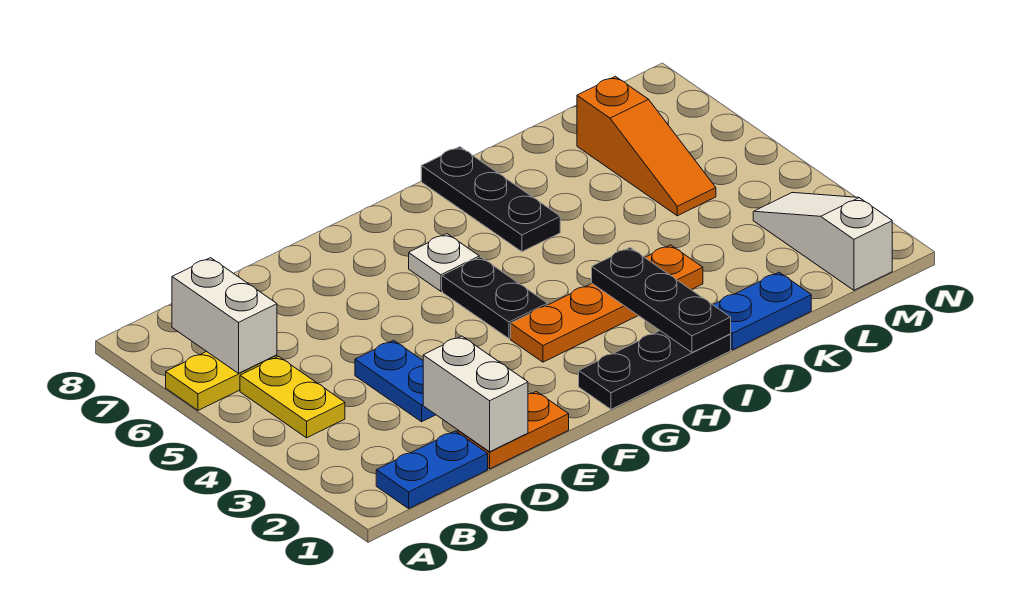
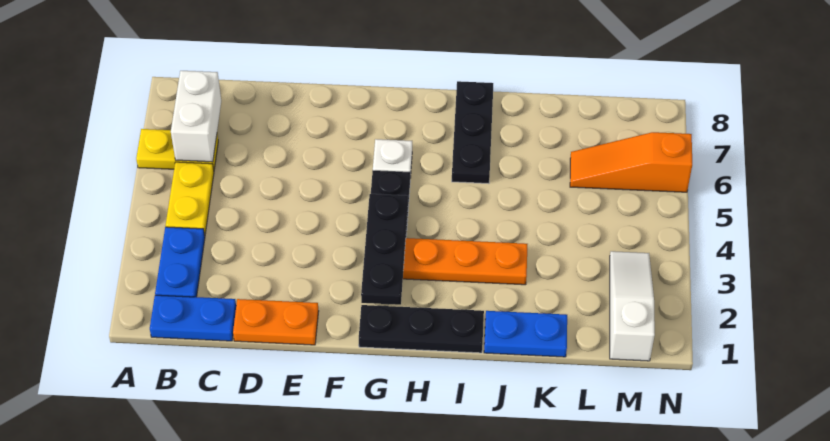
white brick D1:D2 level 2 -> none
blue plate D3:D4 level 1 -> blue plate B2:B3 level 1
black plate I1:I3 level 2 -> black plate G2:G4 level 2
orange slope L5:L7 level 1 top 7 -> orange slope L6:N6 level 1 top N

